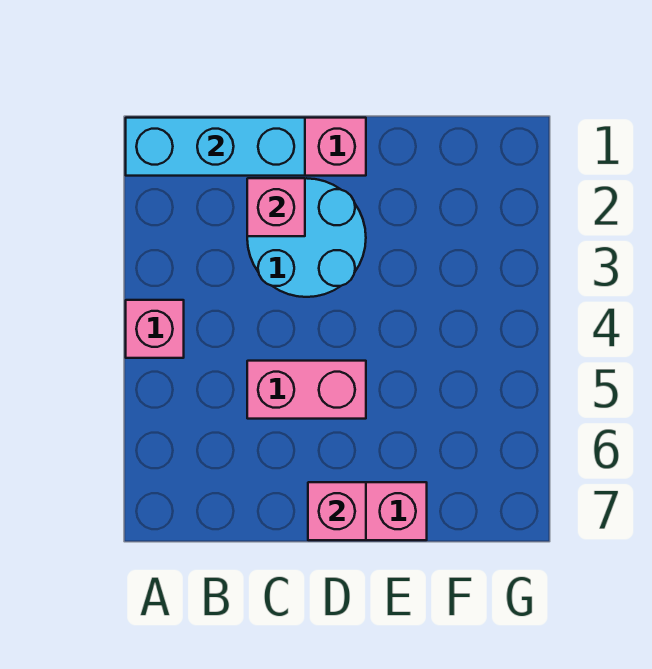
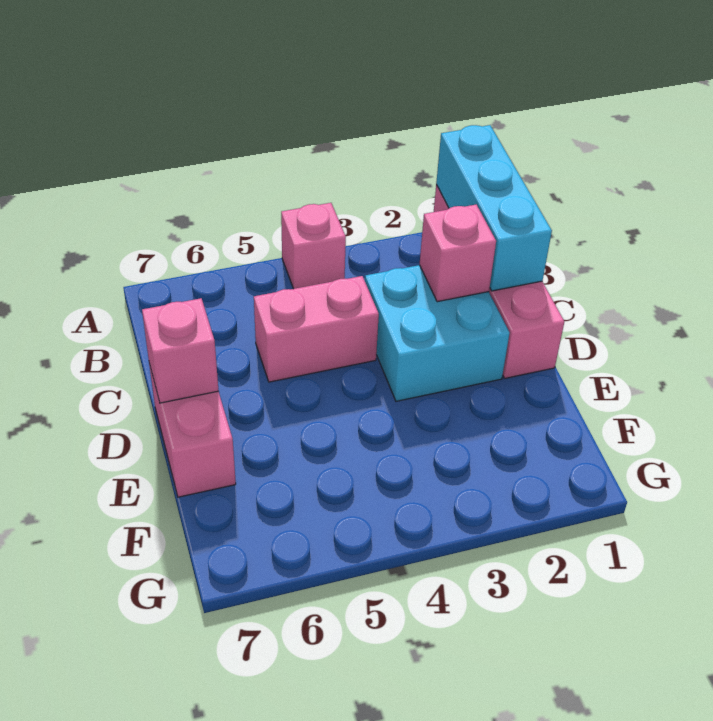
cyan round brick C2:D3 level 1 -> cyan brick C2:D3 level 1
pink brick C5:D5 level 1 -> pink brick C4:C5 level 1

